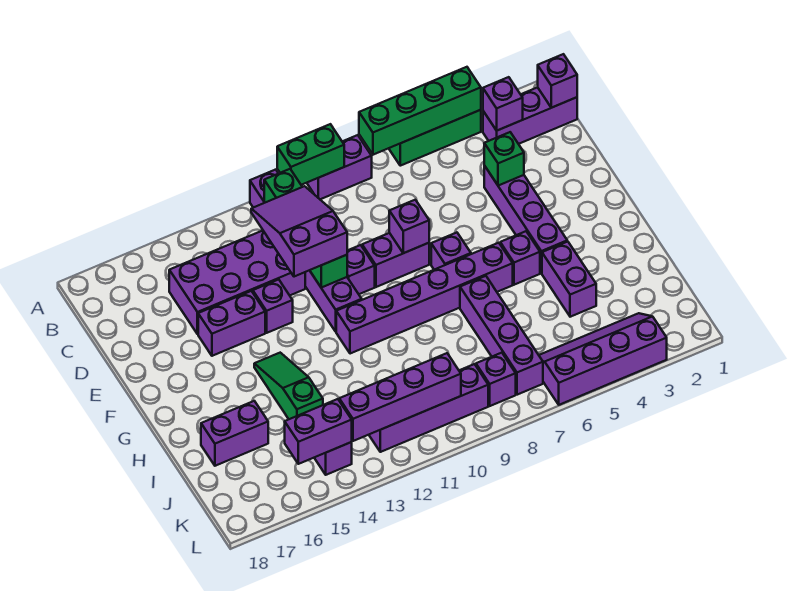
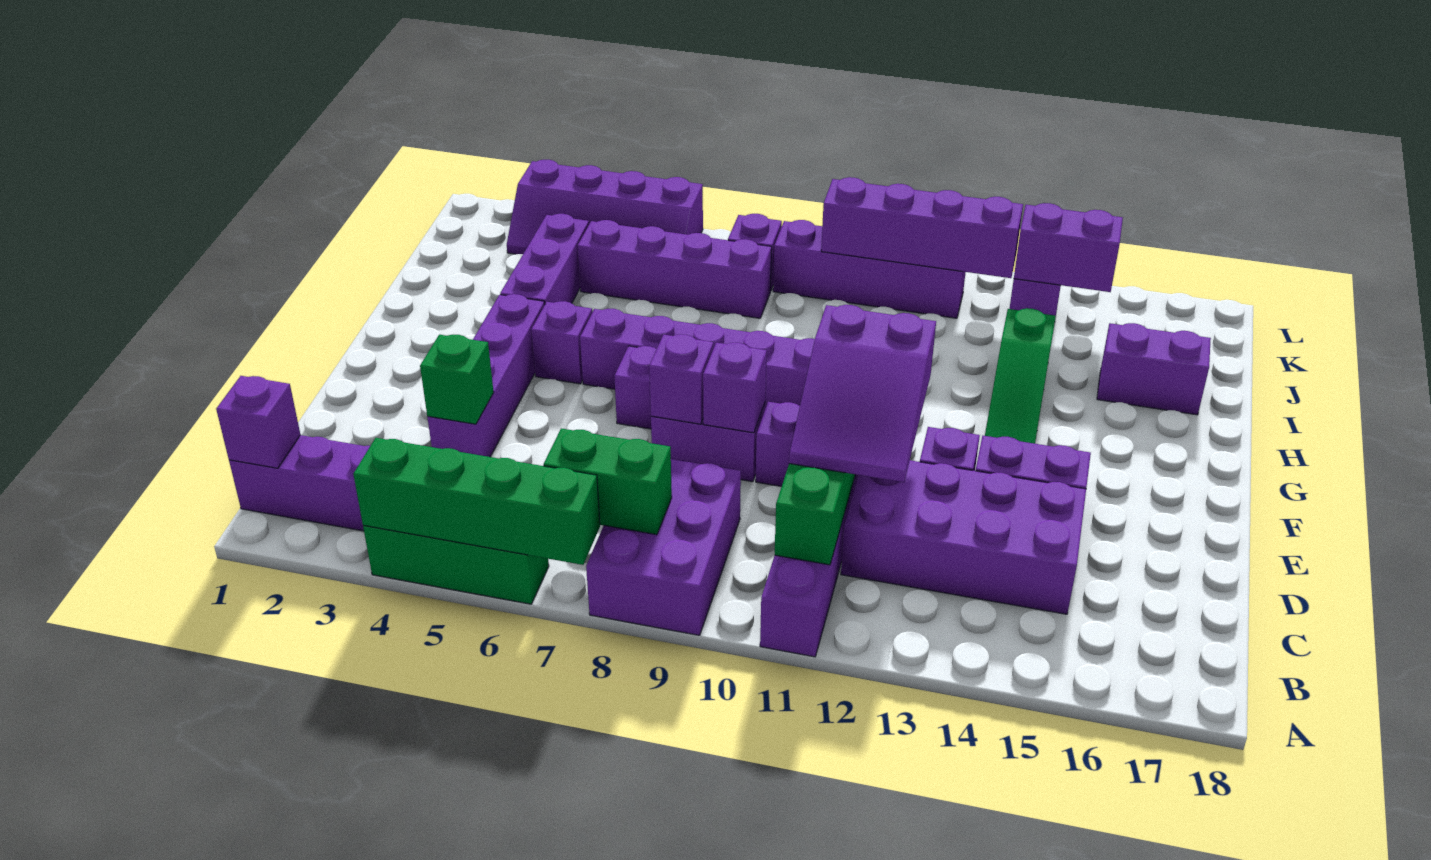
purple brick A8:A9 level 1 -> purple brick A8:C9 level 1
green brick A9:A10 level 2 -> green brick B7:B8 level 2
purple brick B3 level 2 -> purple brick E9 level 2
purple brick H4:I4 level 1 -> purple brick H4:J4 level 1
purple brick H7:K7 level 1 -> purple brick J5:J8 level 1

